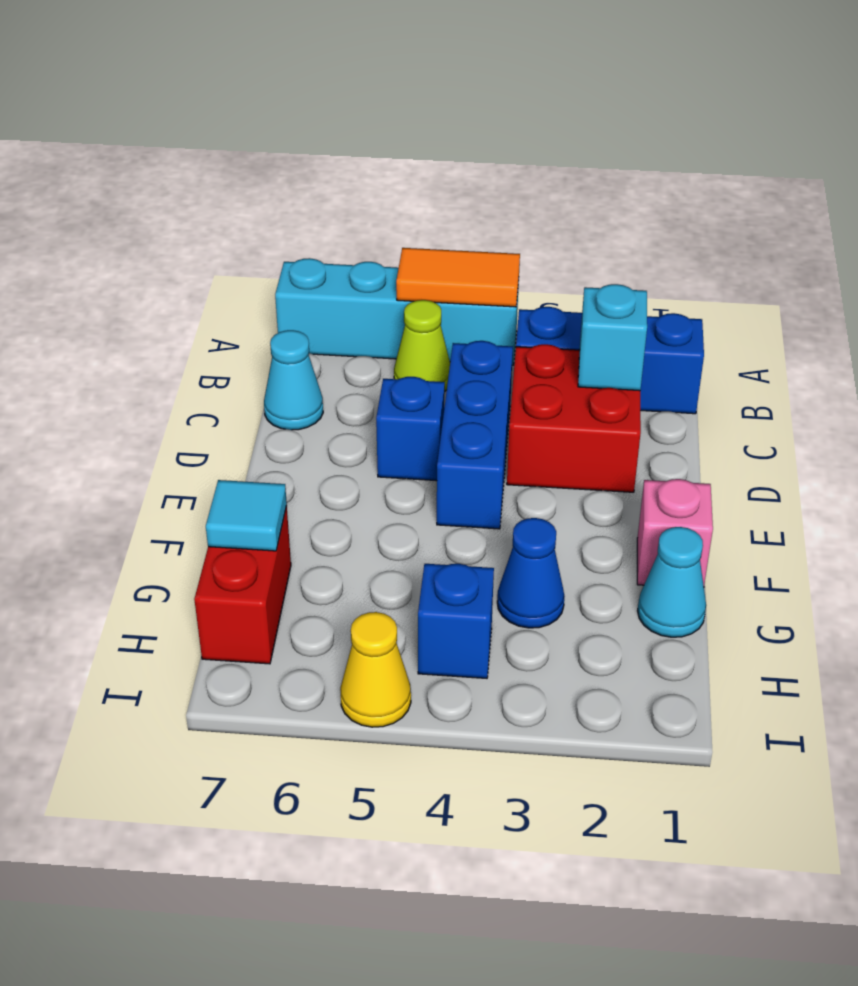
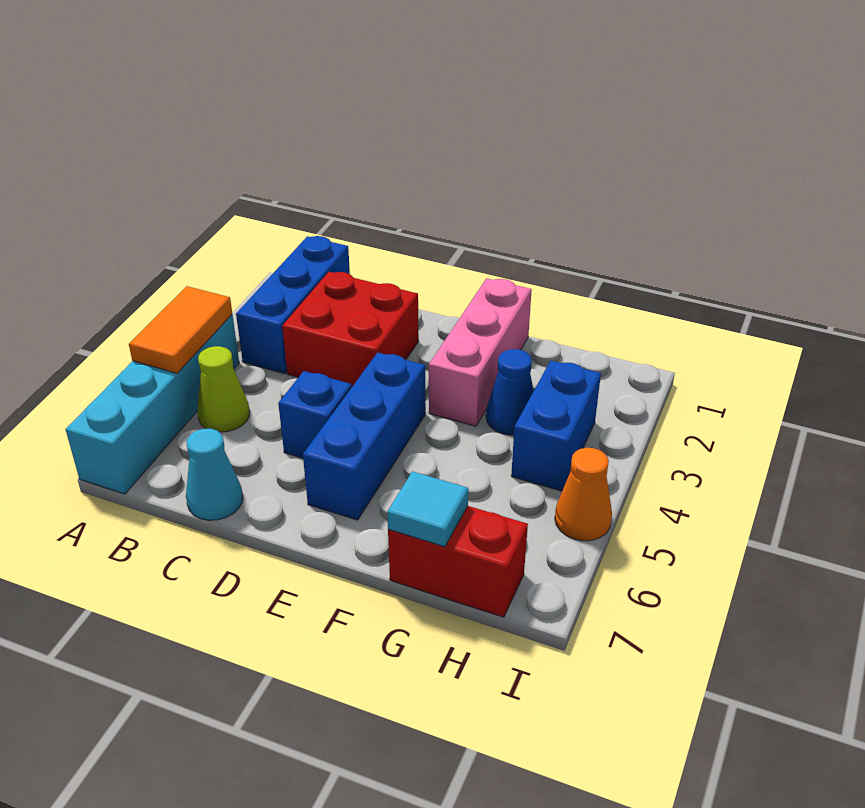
cyan brick C2 level 2 -> none
blue brick C4:E4 level 1 -> blue brick E4:E6 level 1
pink brick F1 level 1 -> pink brick F1:F3 level 1
cyan cone G1 level 1 -> none
blue brick H4 level 1 -> blue brick H3:H4 level 1
yellow cone I5 level 1 -> orange cone I5 level 1

